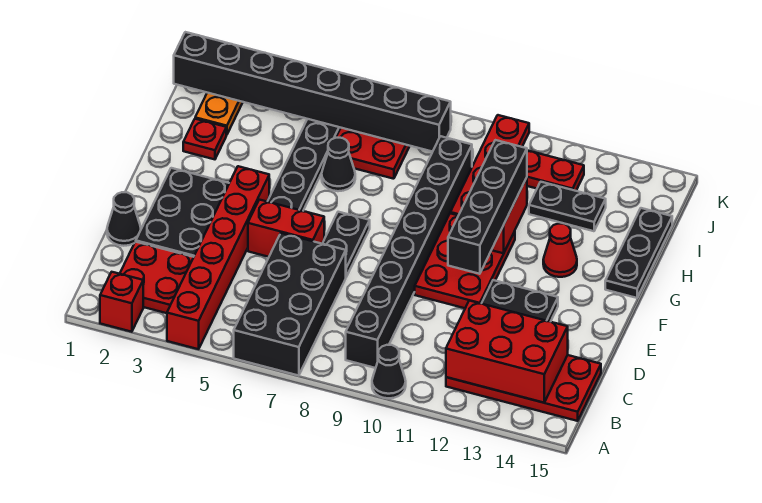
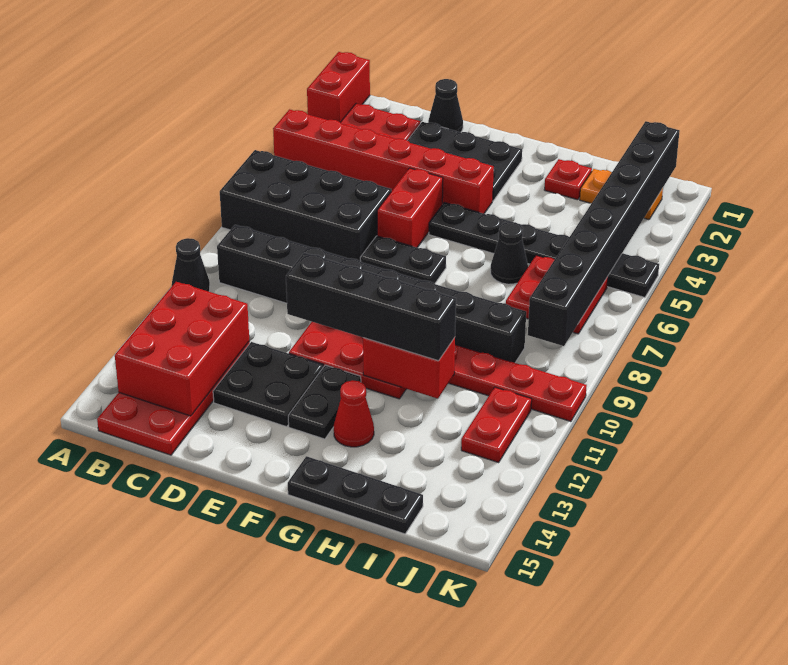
red brick A2 level 1 -> red brick A1:A2 level 1
black plate I12:I13 level 1 -> black plate F12:F13 level 1

